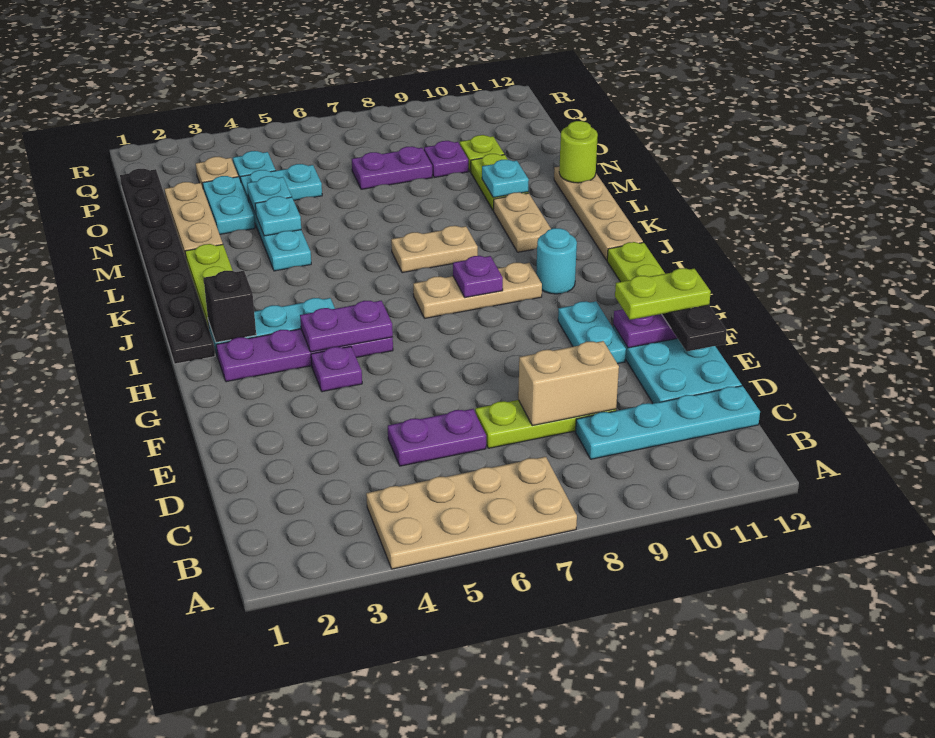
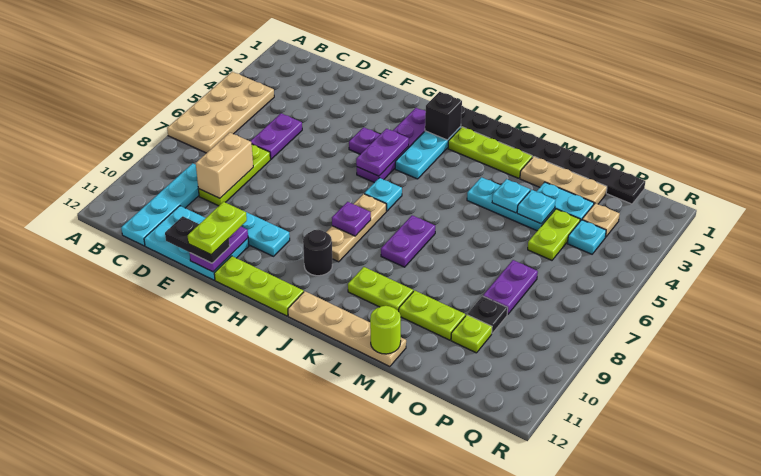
cyan round brick I10 level 1 -> black round brick I10 level 1
tan plate K7:K8 level 1 -> purple plate K7:K8 level 1
tan plate K10:L10 level 1 -> lime plate K10:L10 level 1
cyan plate M10 level 2 -> cyan plate I6 level 1
cyan plate O4:O5 level 1 -> lime plate O4:O5 level 1
purple plate O9 level 1 -> black plate O9 level 1

